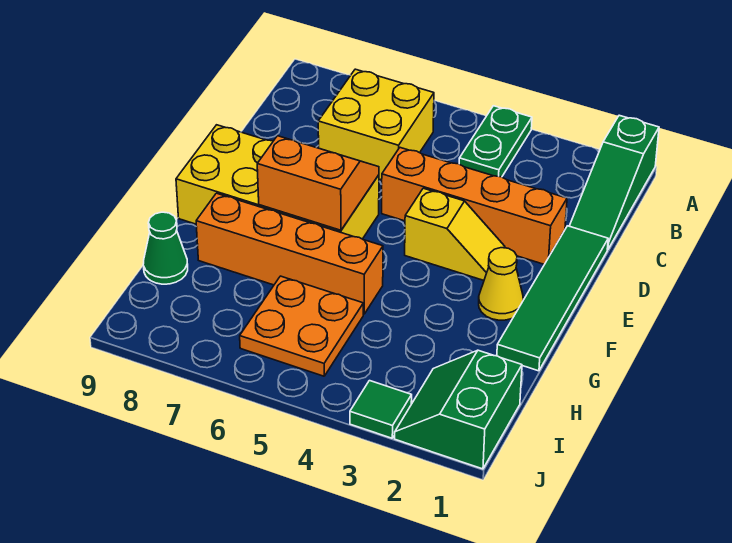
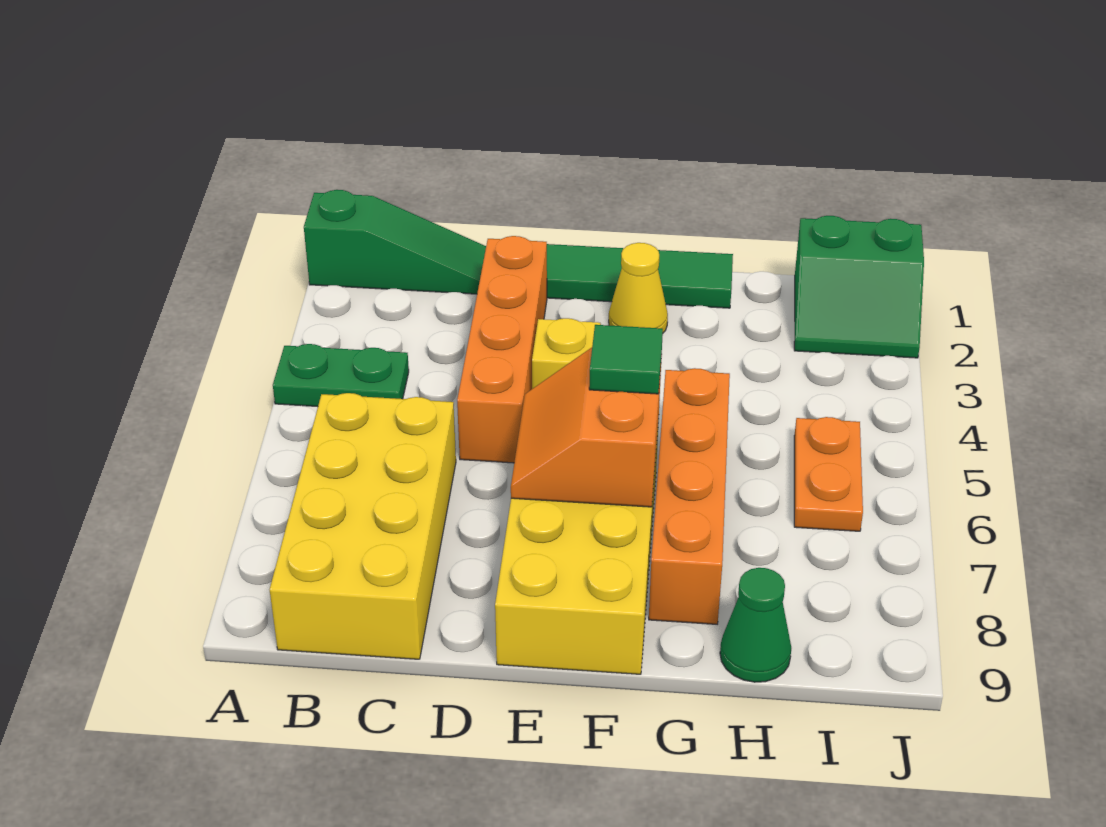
yellow brick B6:C7 level 1 -> yellow brick B6:C9 level 1
orange plate H5:I6 level 1 -> orange plate I5:I6 level 1
green tile J3 level 1 -> green tile F6 level 3

